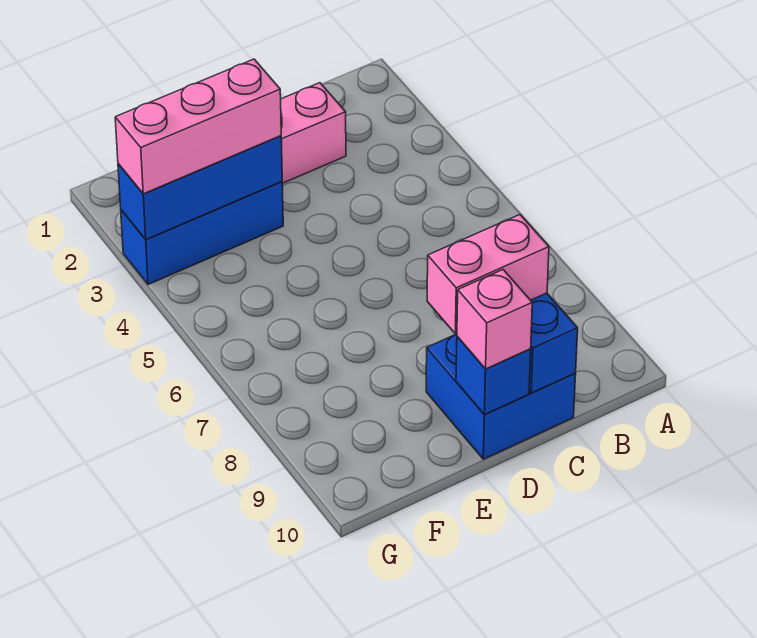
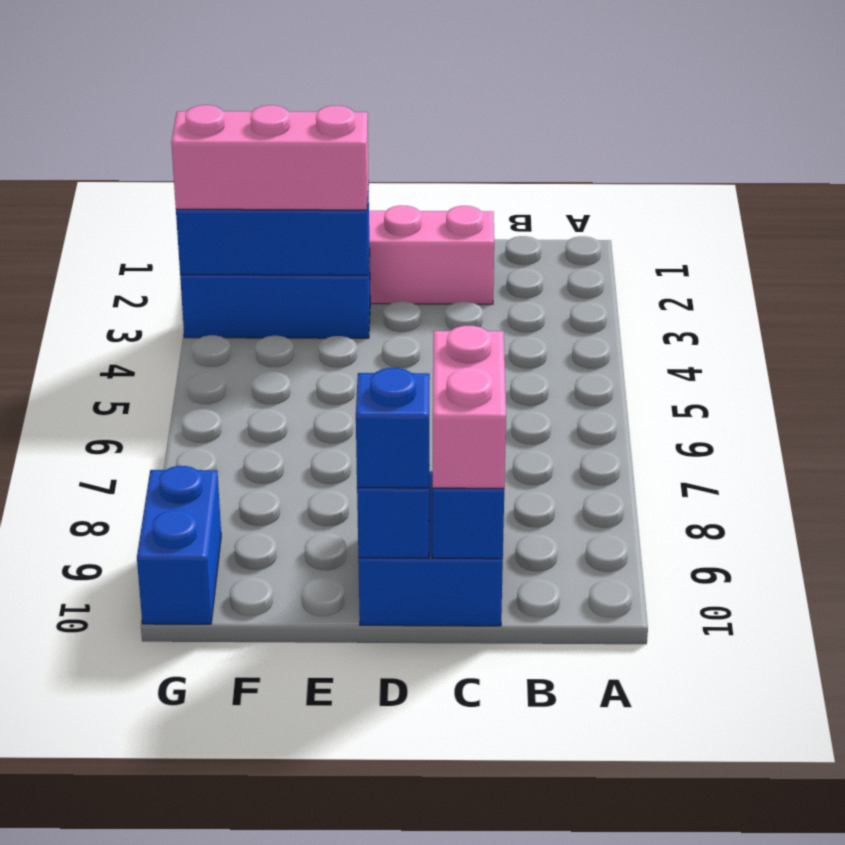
pink brick C9:D9 level 3 -> pink brick C9:C10 level 3
pink brick D10 level 3 -> blue brick D10 level 3
none -> blue brick G9:G10 level 1

